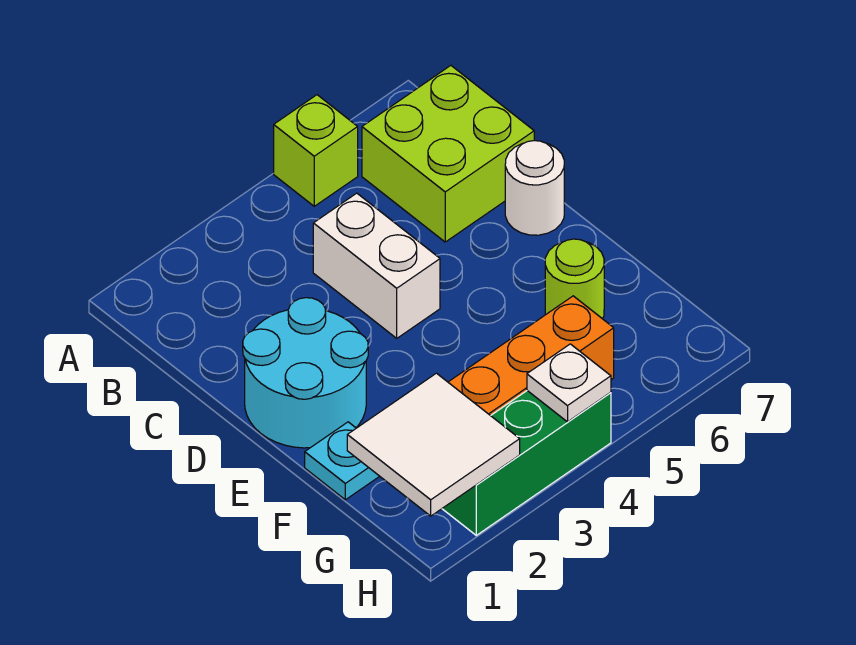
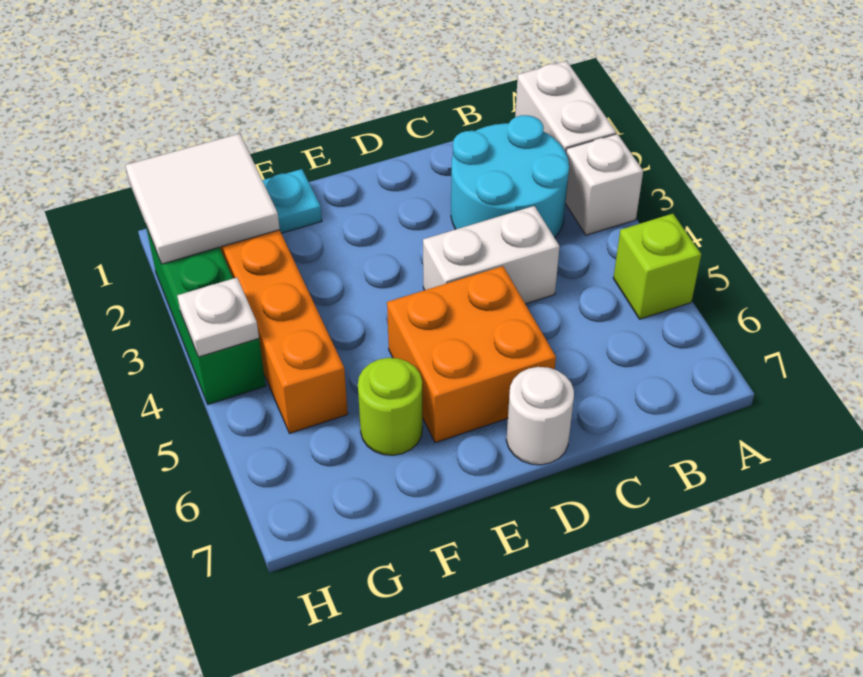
none -> white brick A1:A2 level 1
none -> white brick A3 level 1
lime brick B6:C7 level 1 -> none
cyan round brick D1:E2 level 1 -> cyan round brick B2:C3 level 1
none -> orange brick D5:E6 level 1

